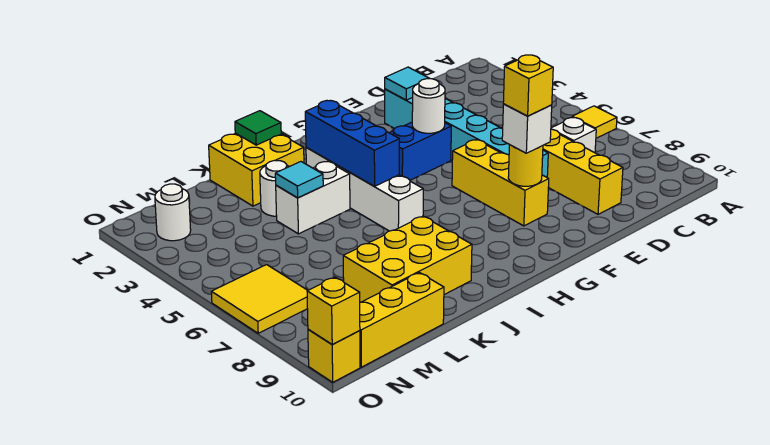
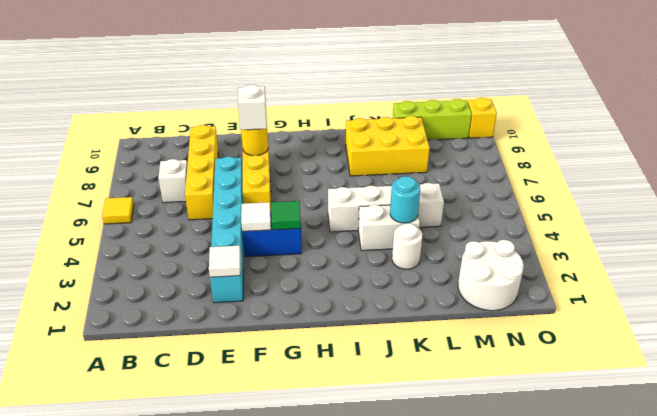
cyan tile E2 level 2 -> white tile E2 level 2
white round brick F4 level 2 -> white tile F4 level 2
yellow brick F8 level 4 -> none
white brick I3:I6 level 1 -> white brick I5:L5 level 1
blue brick I3:I5 level 2 -> none
yellow brick J1:K2 level 1 -> none
green tile J1 level 2 -> green tile G4 level 2
cyan tile K4 level 2 -> cyan round brick K4 level 2
yellow brick L10:N10 level 1 -> lime brick L10:N10 level 1
white round brick N2 level 1 -> white round brick M1:N2 level 1
yellow tile N6:O7 level 1 -> none
yellow brick O10 level 2 -> none

